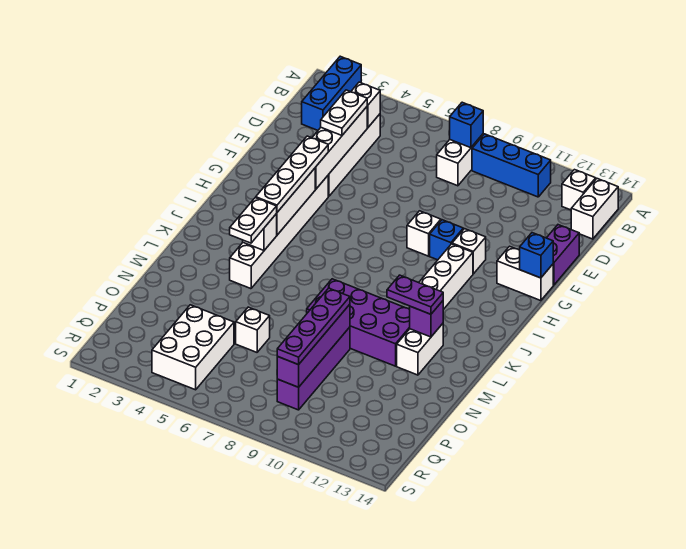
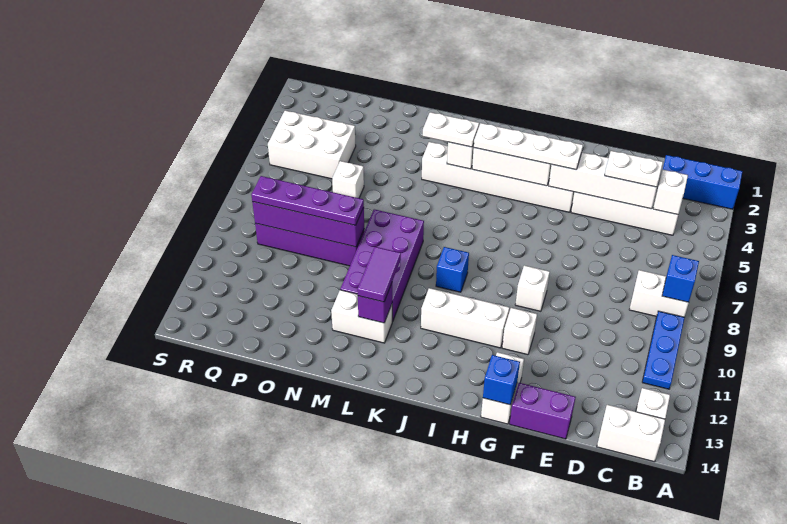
blue brick B9:B11 level 1 -> blue plate B9:B11 level 1
blue brick G10 level 1 -> blue brick J9 level 1
purple plate L11:L12 level 3 -> purple tile L11:L12 level 3

